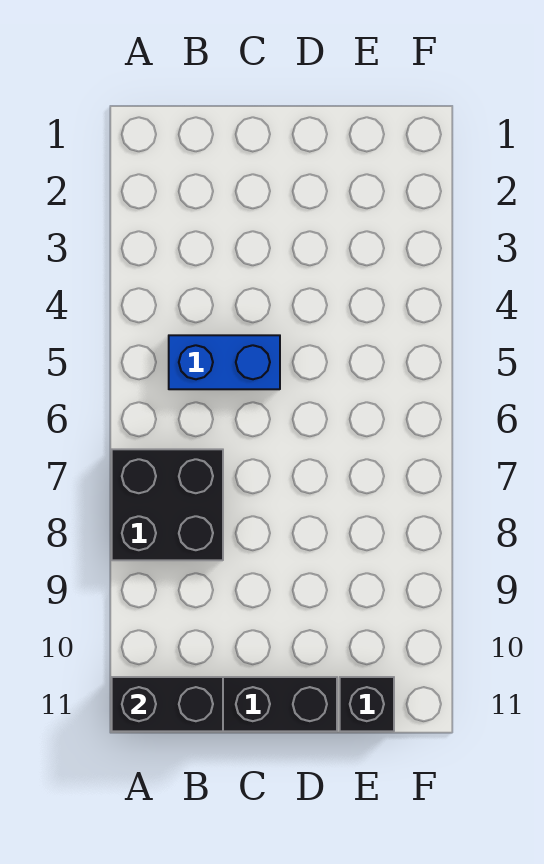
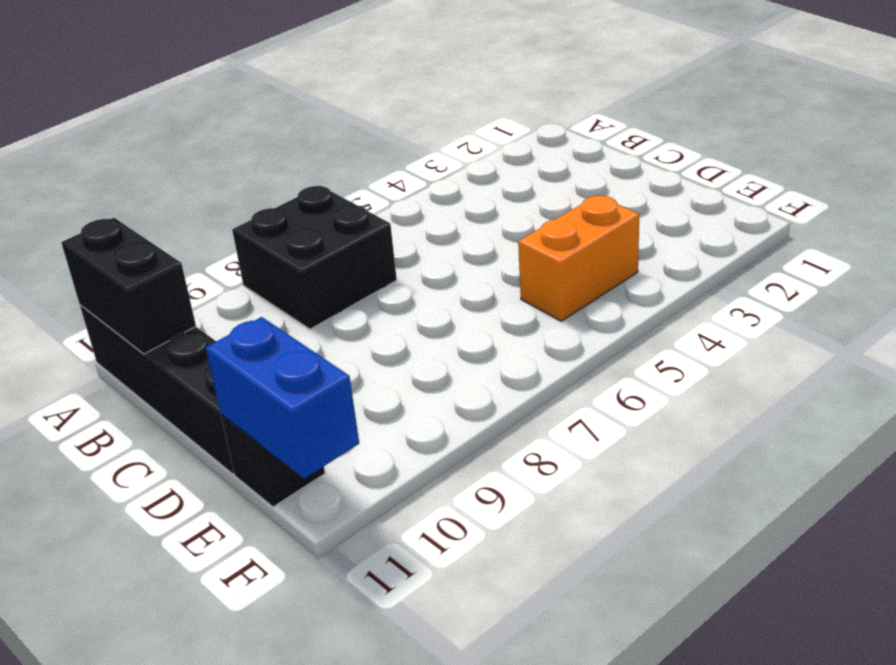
blue brick B5:C5 level 1 -> blue brick E11:F11 level 2
none -> orange brick E4:E5 level 1

